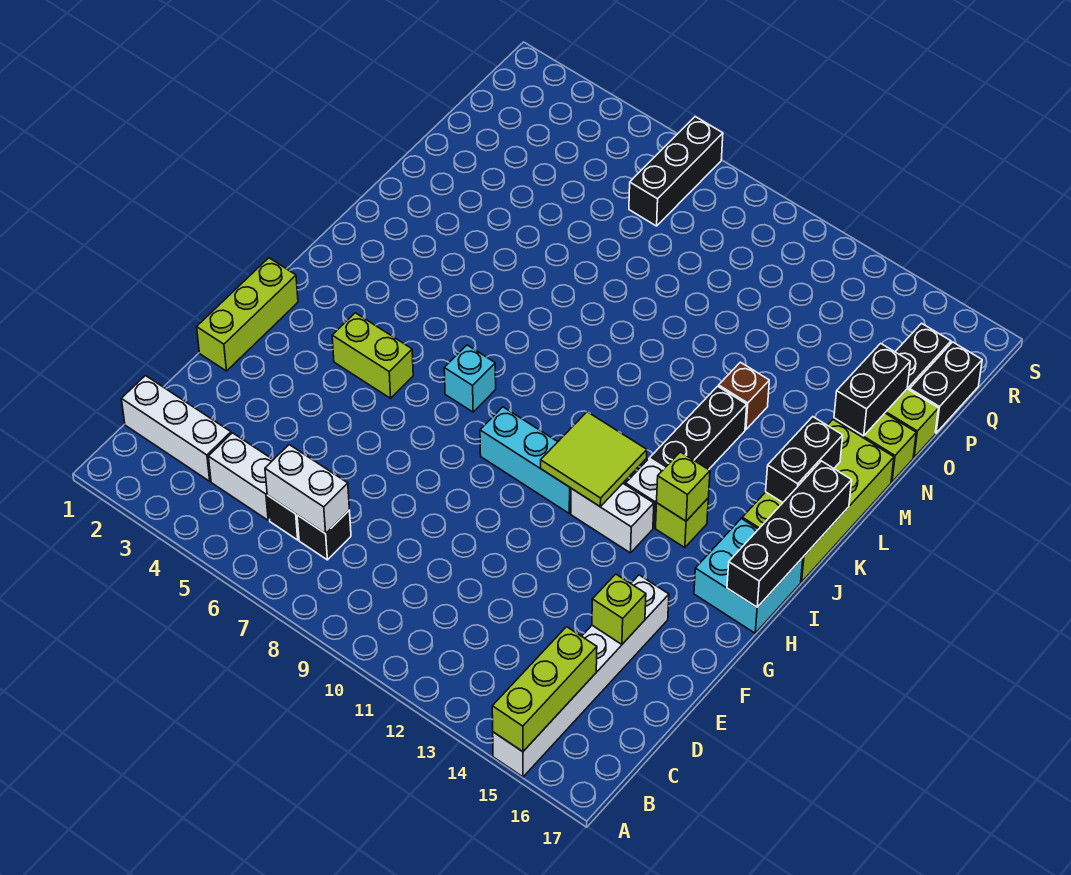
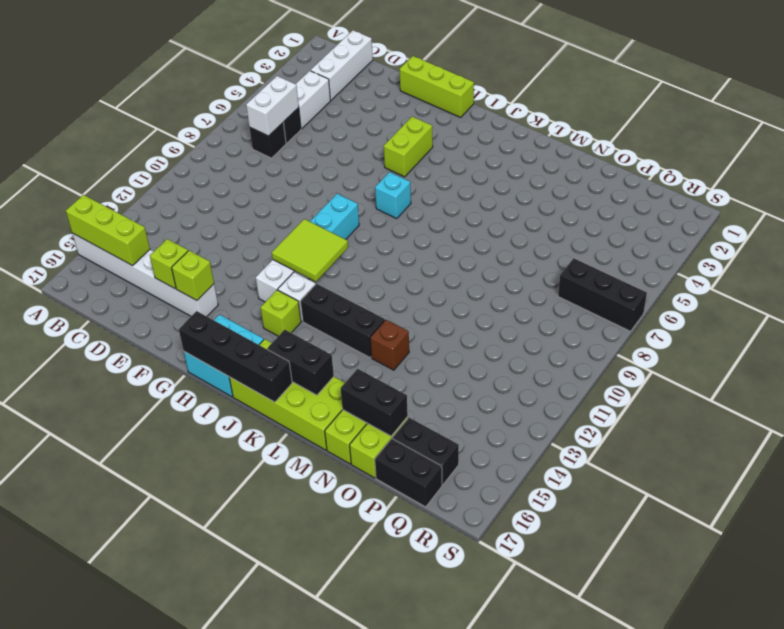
lime brick I14 level 2 -> lime brick F15 level 2

